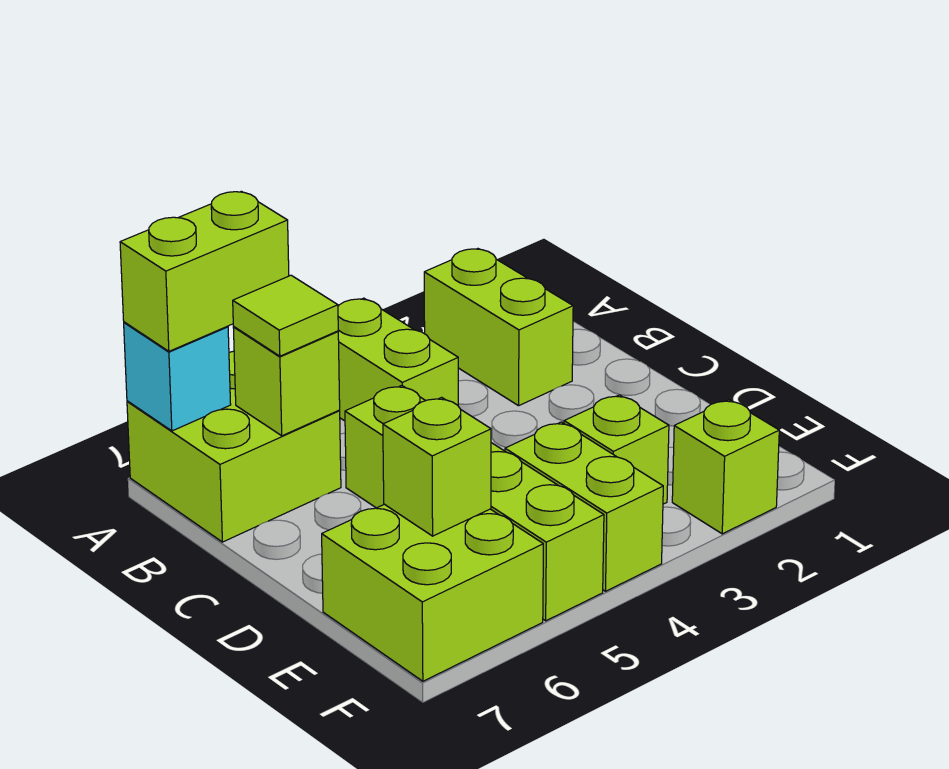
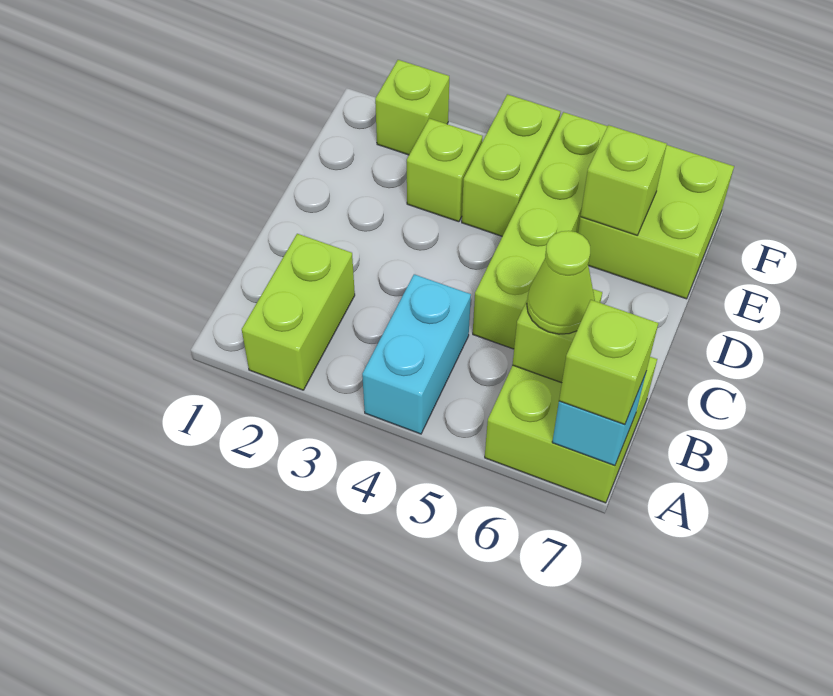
lime brick A4:B4 level 1 -> cyan brick A4:B4 level 1
lime brick A6:A7 level 3 -> lime brick A7 level 3
lime tile B6 level 3 -> lime cone B6 level 3

